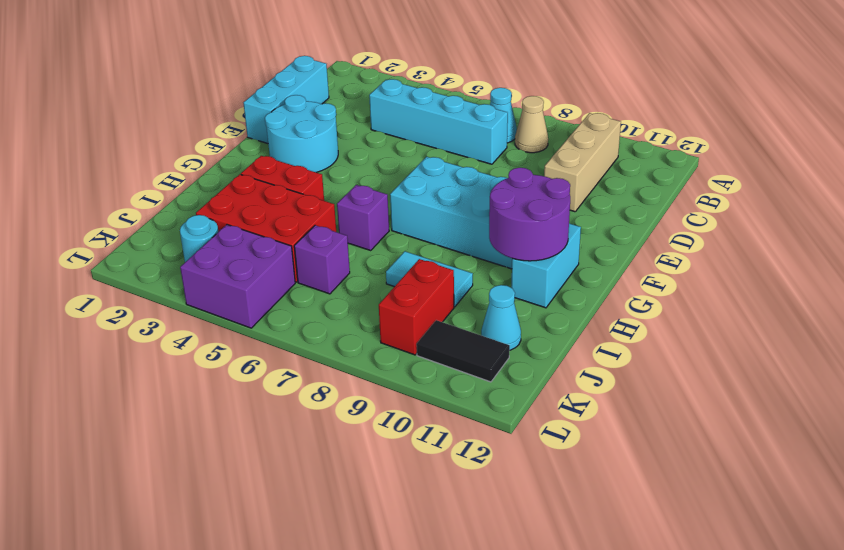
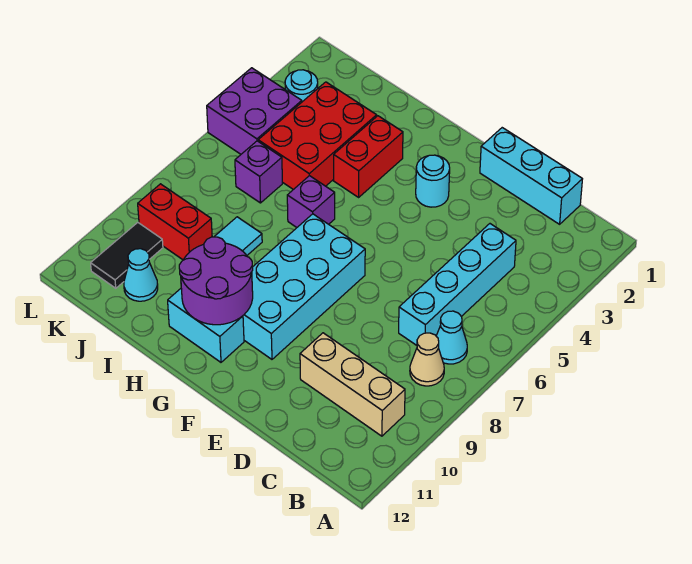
cyan round brick E2:F3 level 1 -> cyan round brick F3 level 1

